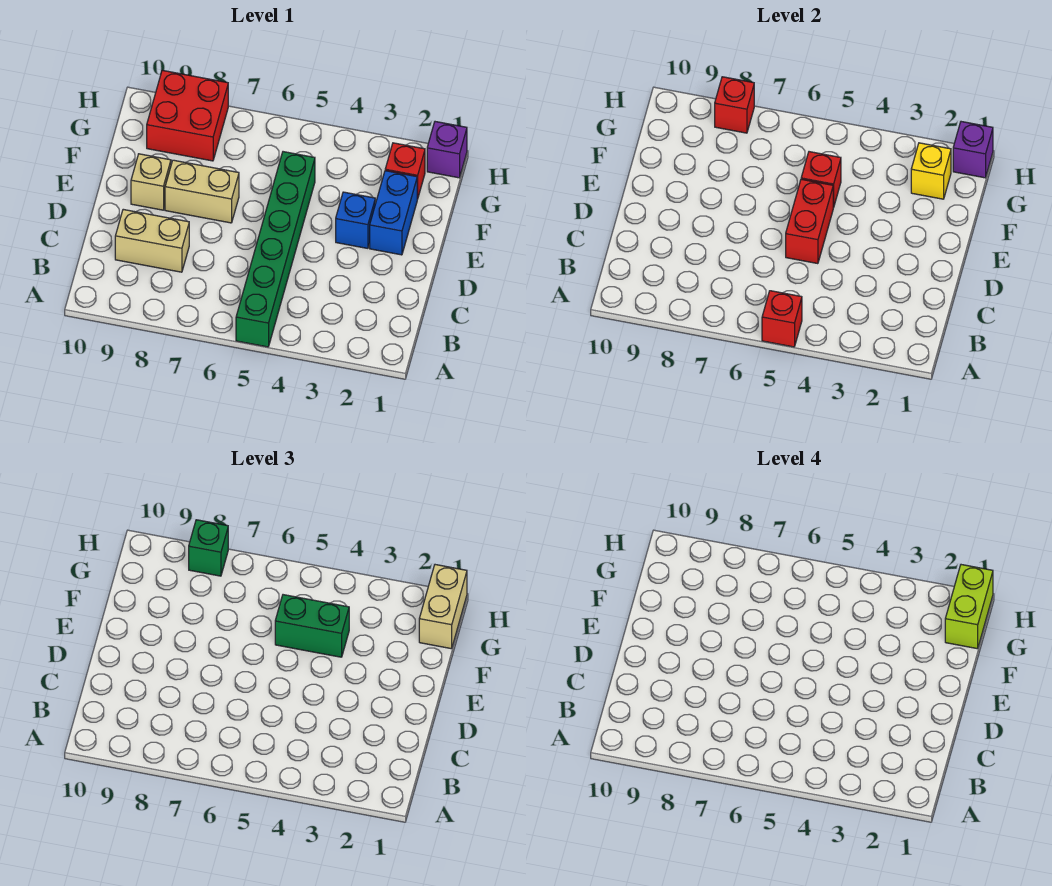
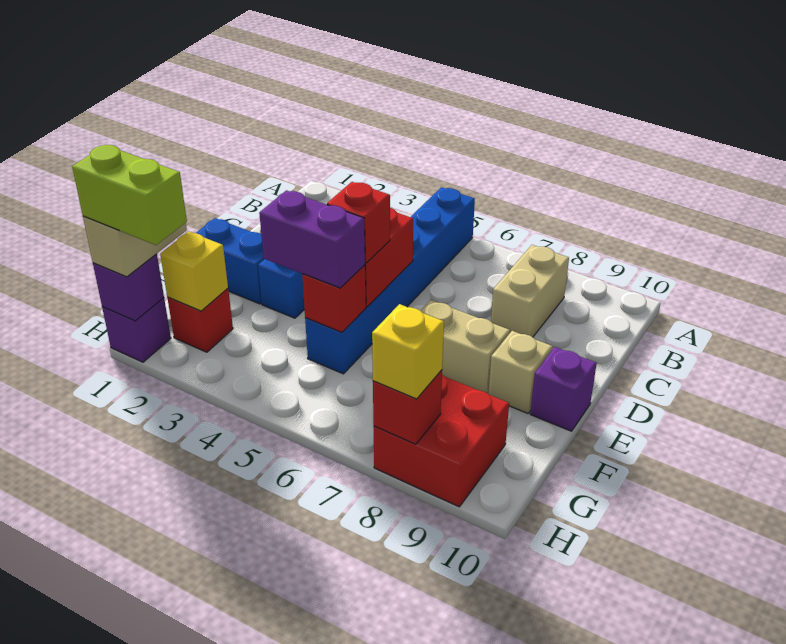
green brick A5:F5 level 1 -> blue brick A5:F5 level 1
red brick A5 level 2 -> red brick E5 level 3
tan brick C8:C9 level 1 -> tan brick B8:C8 level 1
blue brick E2:F2 level 1 -> blue brick E1:E2 level 1
none -> purple brick E10 level 1
green brick F4:F5 level 3 -> purple brick F4:F5 level 3
lime brick G1:H1 level 4 -> lime brick H1:H2 level 4
green brick H8 level 3 -> yellow brick H8 level 3

